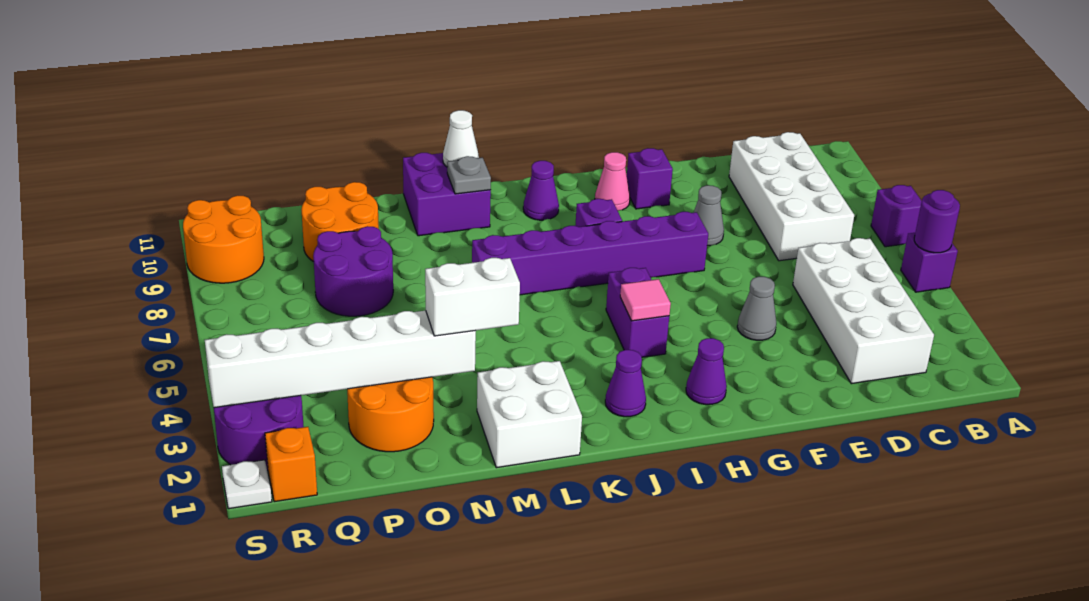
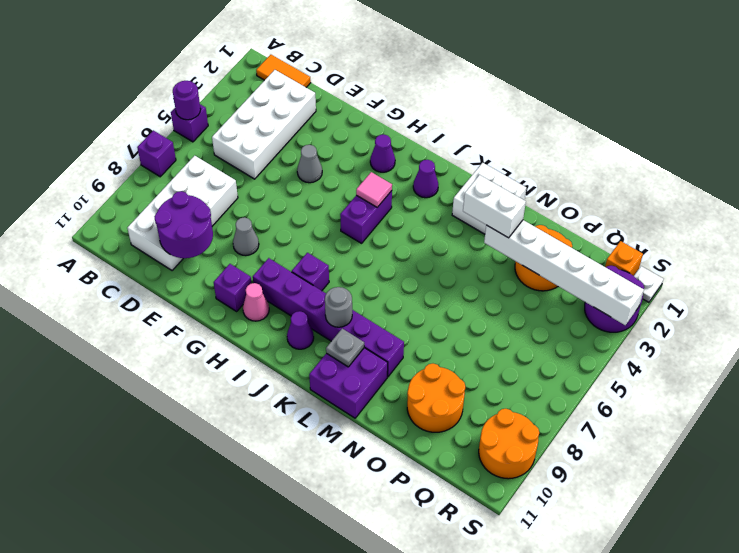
none -> orange tile B1:C1 level 1
purple brick G7:L7 level 1 -> purple brick H9:M9 level 1
none -> grey round brick K9 level 2
white cone L11 level 2 -> none
purple round brick O7:P8 level 1 -> purple round brick D9:E10 level 2

